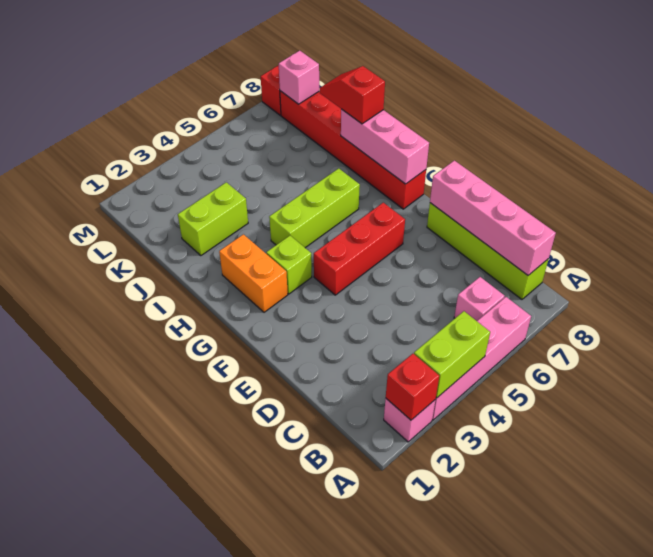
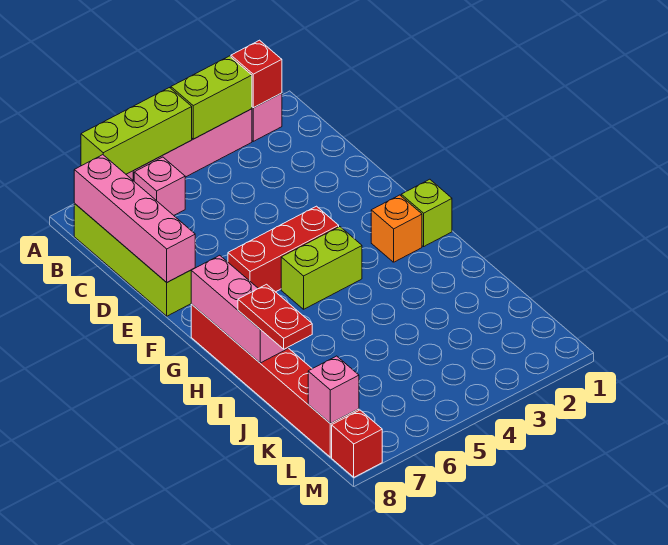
orange brick G2:H2 level 1 -> orange brick G2 level 1
lime brick G3 level 1 -> lime brick G1 level 1
lime brick H4:H6 level 1 -> lime brick A5:A7 level 2
red slope I8:J8 level 3 top I -> red plate I8:J8 level 3
lime brick J2:J3 level 1 -> lime brick G4:G5 level 1

